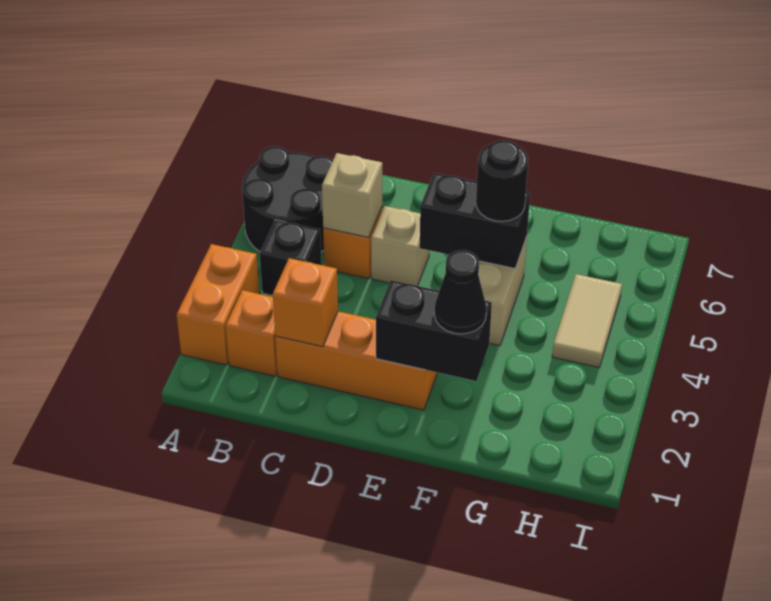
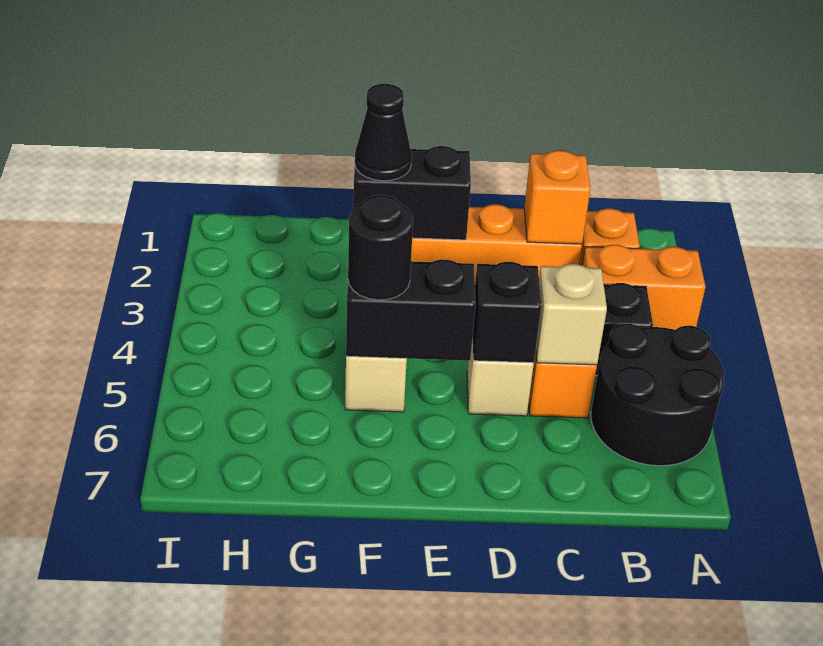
orange brick A2:A3 level 1 -> orange brick A3:B3 level 1
none -> black brick D5 level 2
tan tile H4:H5 level 1 -> none

